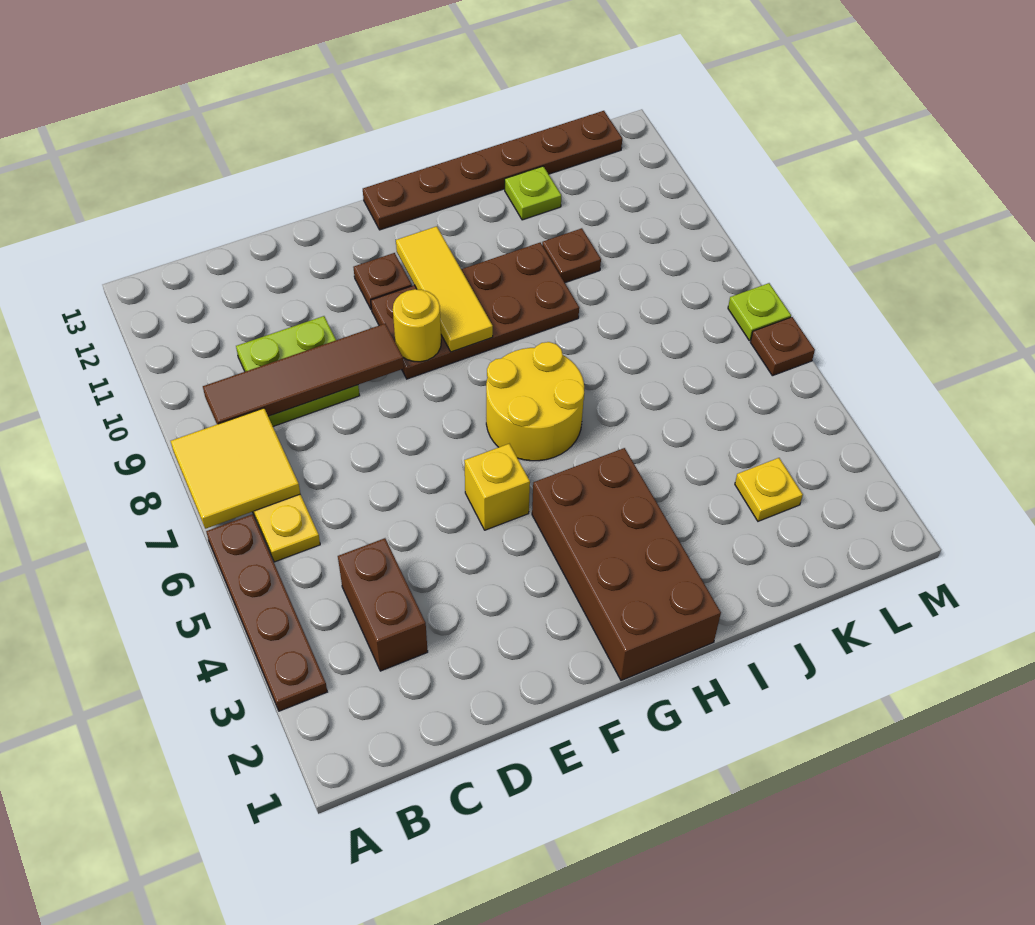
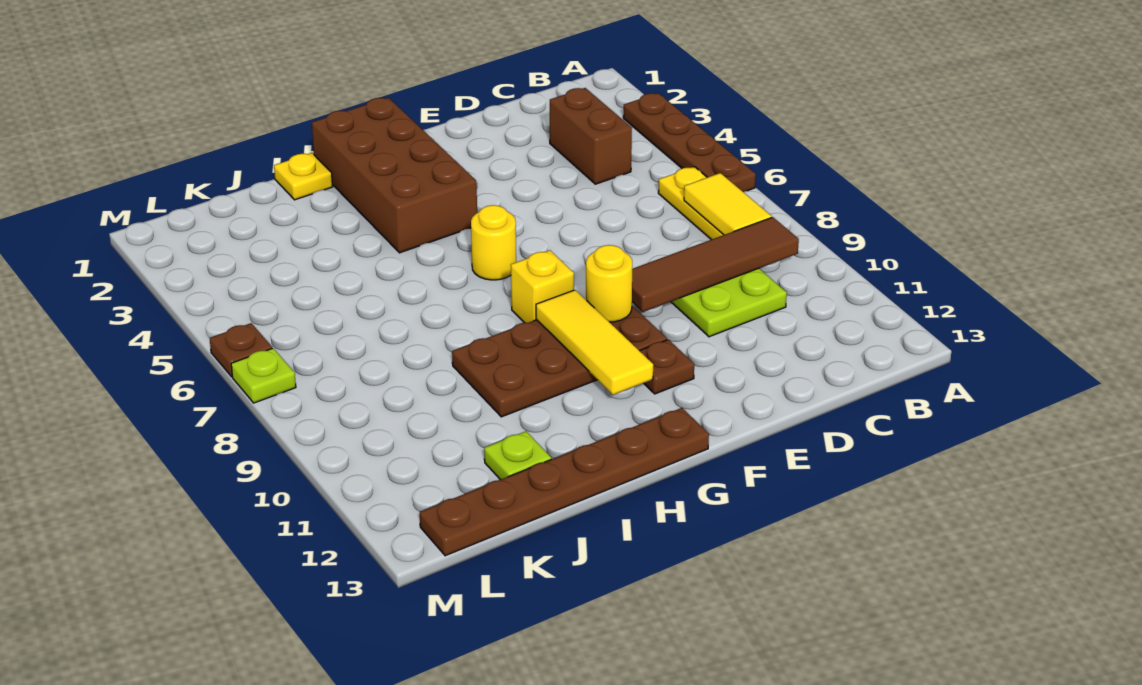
yellow tile A7:B8 level 2 -> yellow tile B7:B8 level 2
yellow brick F5 level 1 -> yellow brick G8 level 1
yellow round brick G6:H7 level 1 -> yellow round brick G6 level 1
brown plate J10 level 1 -> none
yellow plate K3 level 1 -> yellow plate I1 level 1

